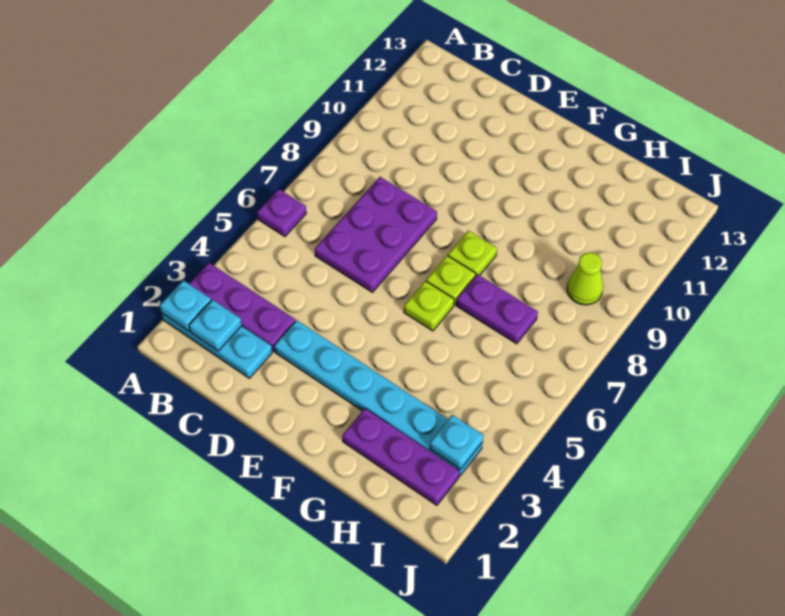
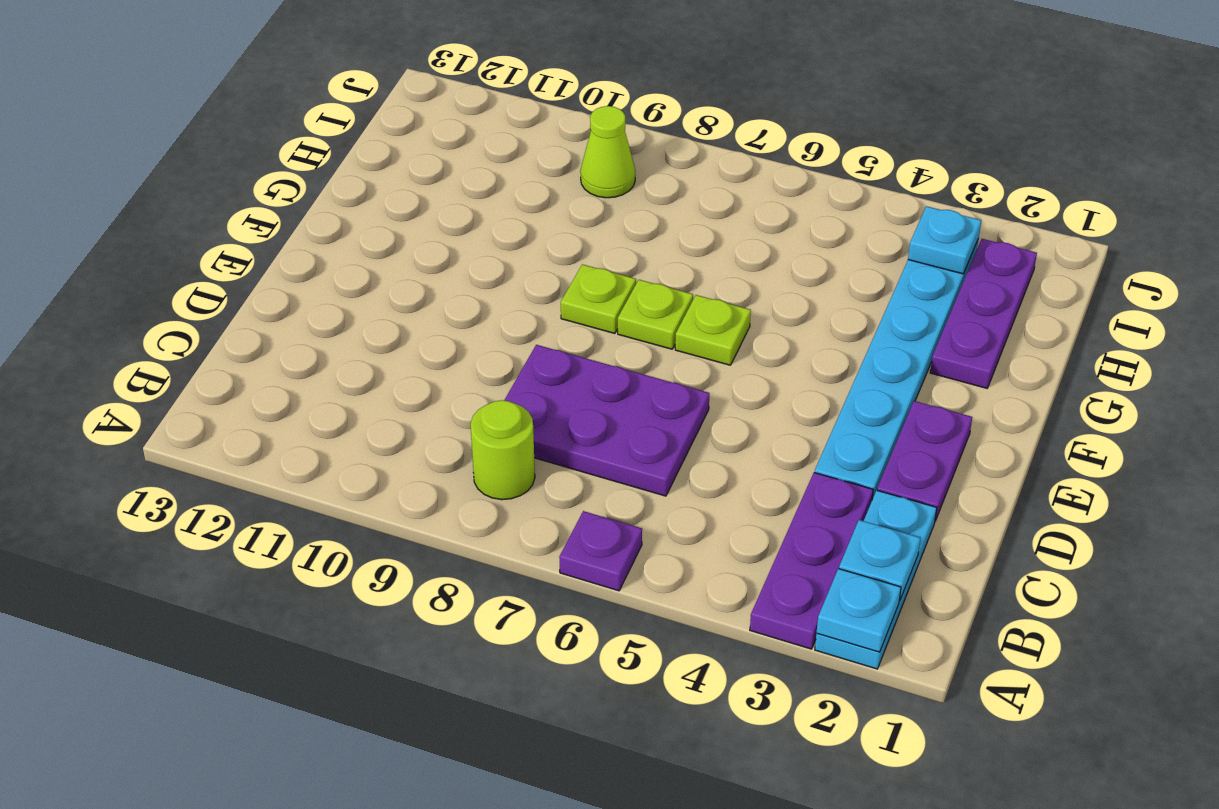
none -> lime round brick B8 level 1
purple plate G7:H7 level 1 -> purple plate D2:E2 level 1

